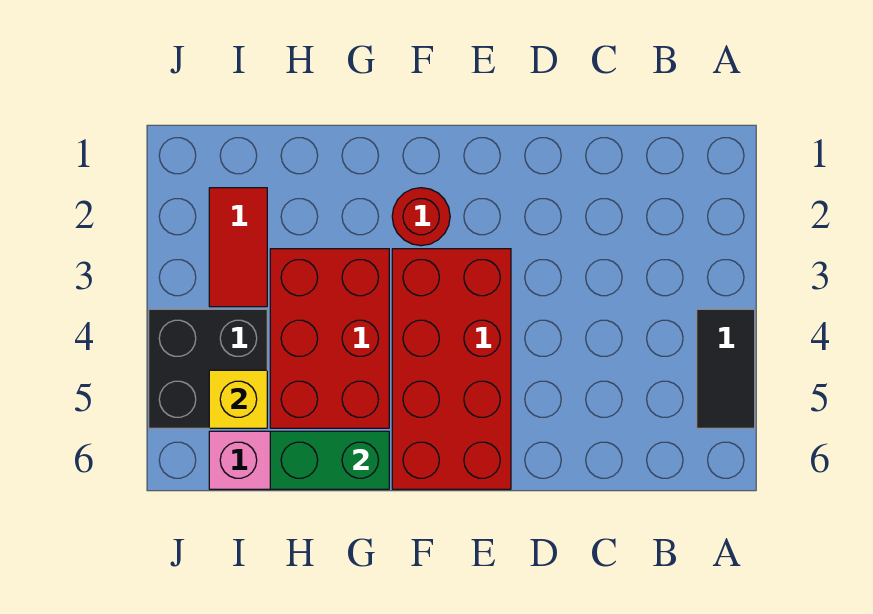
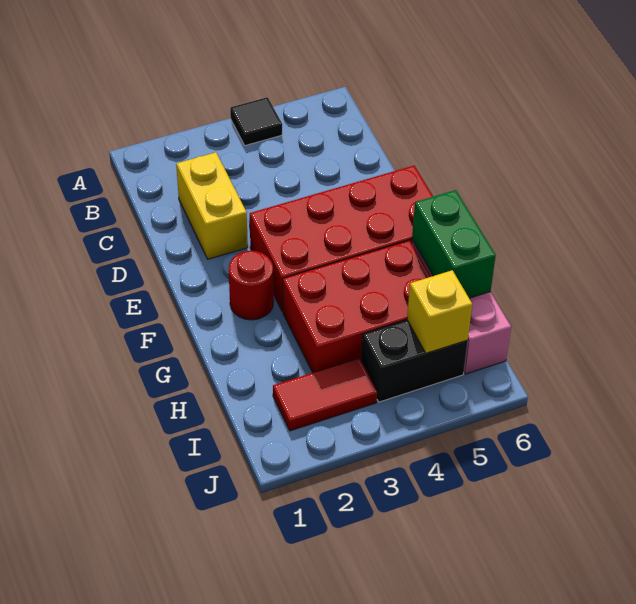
black tile A4:A5 level 1 -> black tile A4 level 1
none -> yellow brick C2:D2 level 1
black brick I4:J5 level 1 -> black brick I4:I5 level 1

